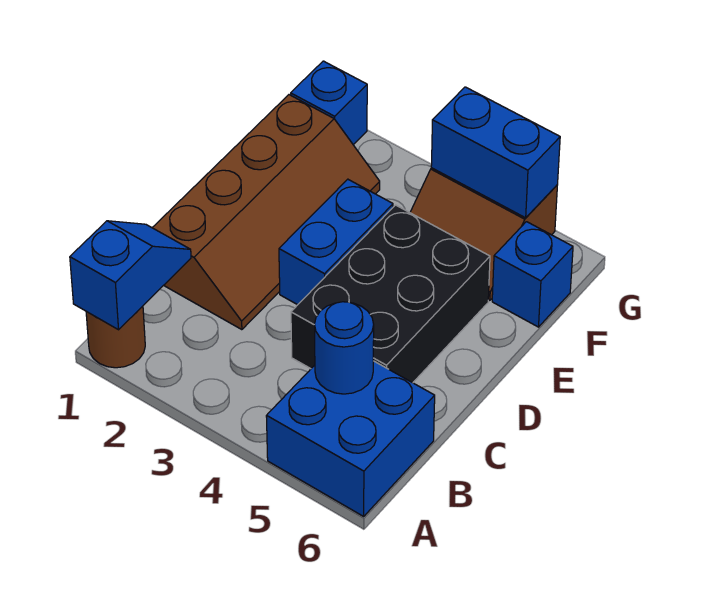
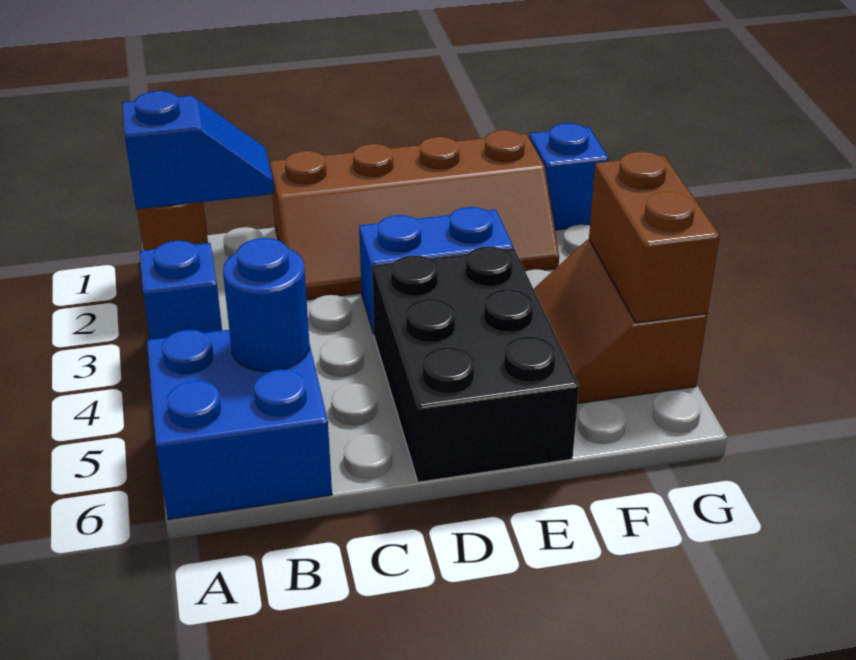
black brick C4:E5 level 1 -> black brick D4:E6 level 1
blue brick F6 level 1 -> blue brick A3 level 1
blue brick G4:G5 level 2 -> brown brick G4:G5 level 2

